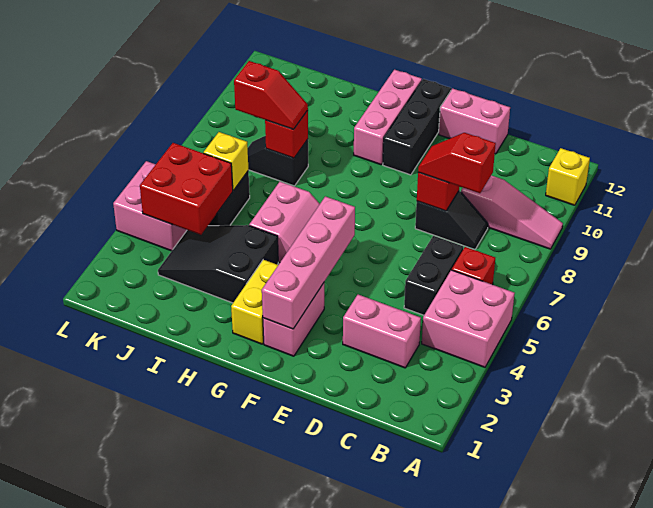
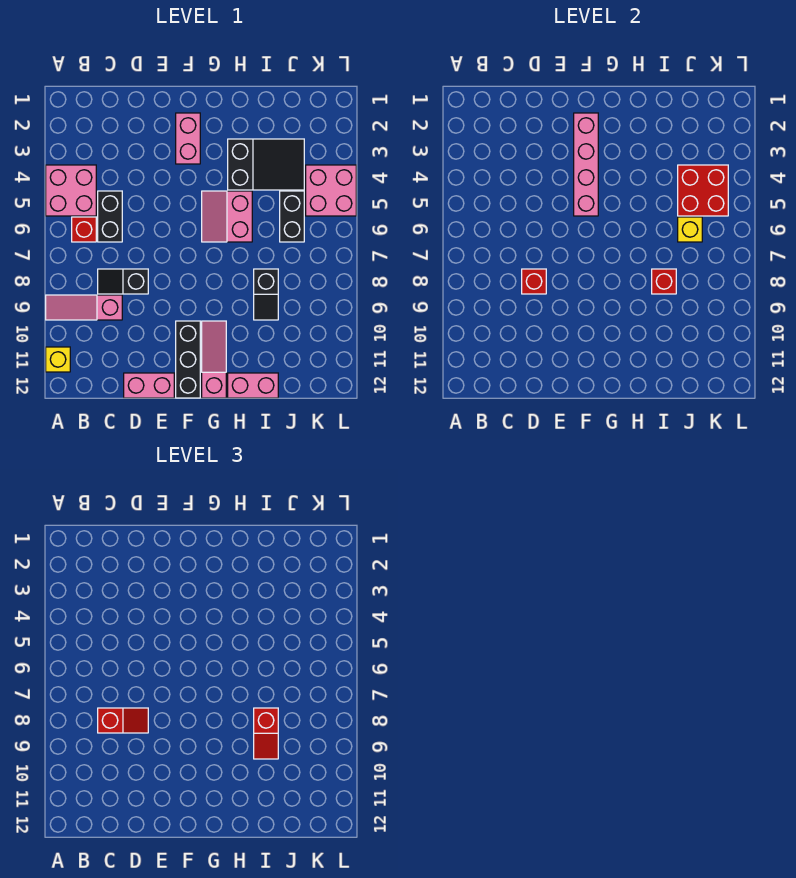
pink brick C3:D3 level 1 -> pink brick H12:I12 level 1
yellow brick G2:G3 level 1 -> none
pink brick G10:G12 level 1 -> pink slope G10:G12 level 1 top 12
black slope I8:J8 level 1 top I -> black slope I8:I9 level 1 top 8
red slope I8:J8 level 3 top J -> red slope I8:I9 level 3 top 8

